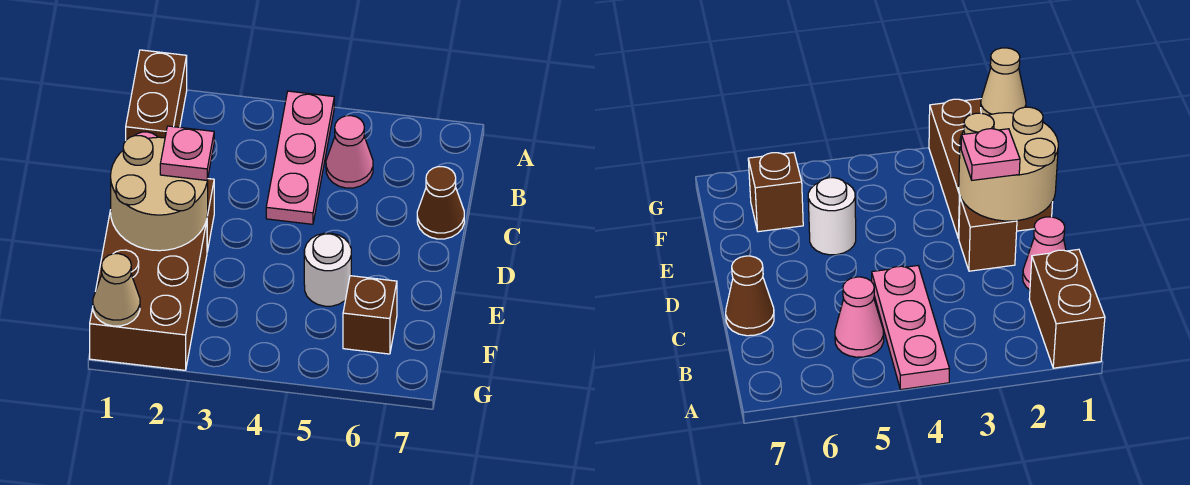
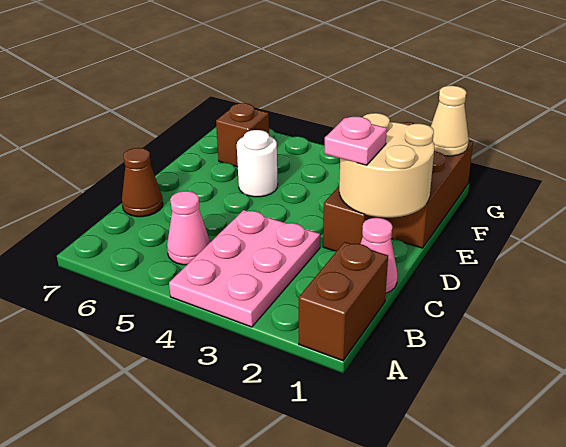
pink plate A4:C4 level 1 -> pink plate A3:C4 level 1

